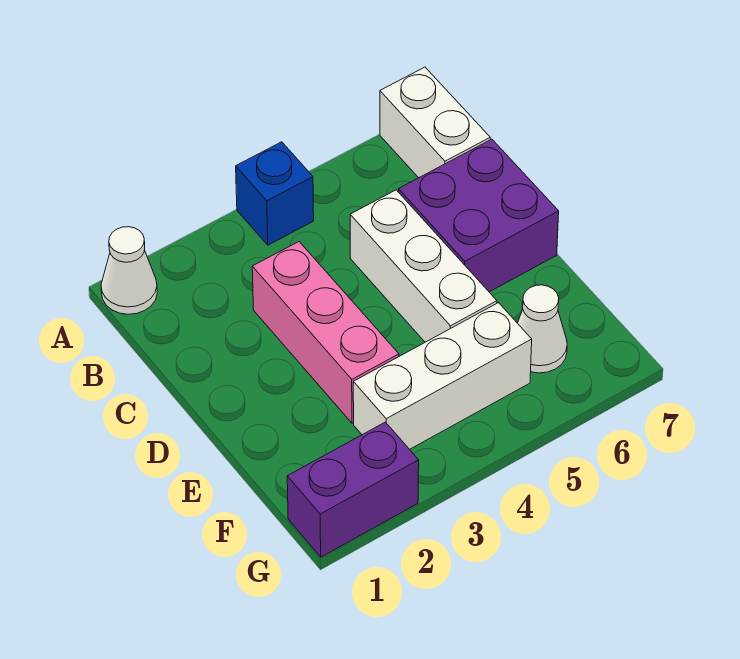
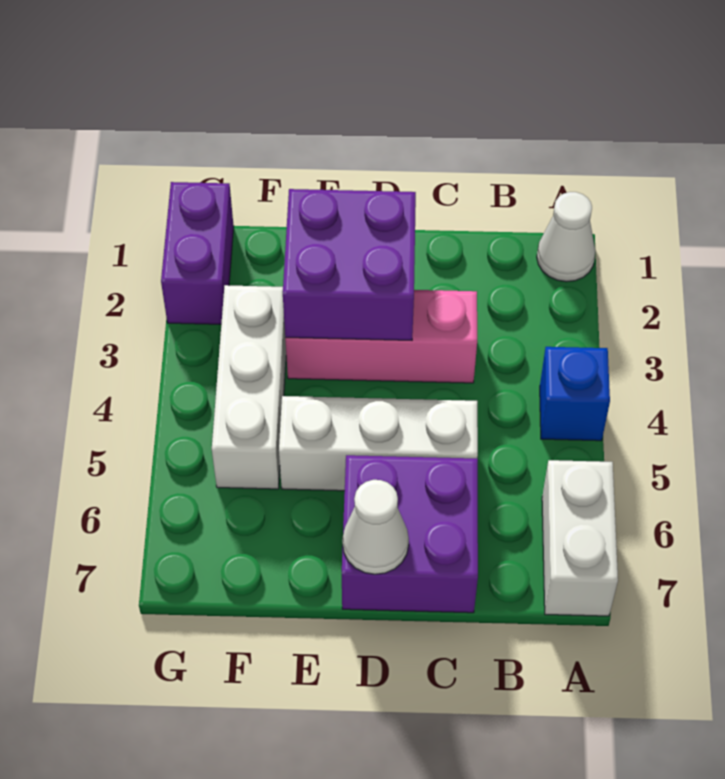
white brick A7:B7 level 1 -> white brick A6:A7 level 1
none -> purple brick D2:E3 level 2
white cone F6 level 1 -> white cone D7 level 2

